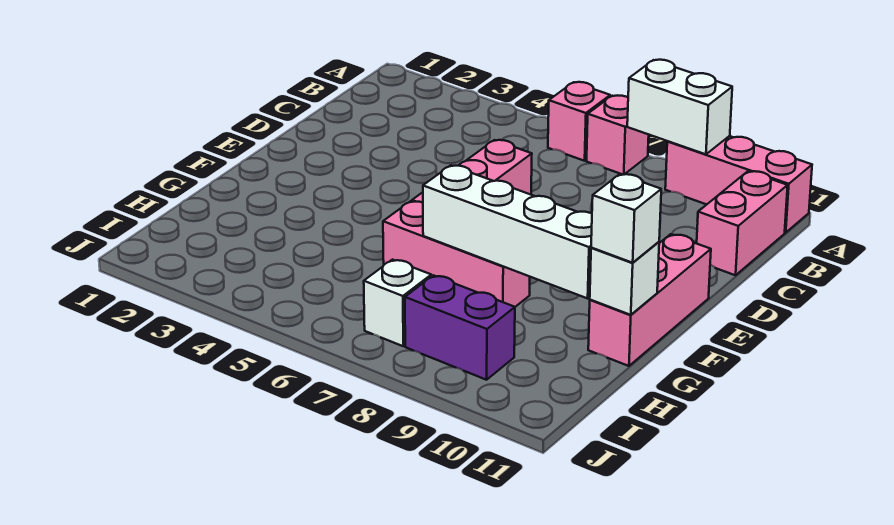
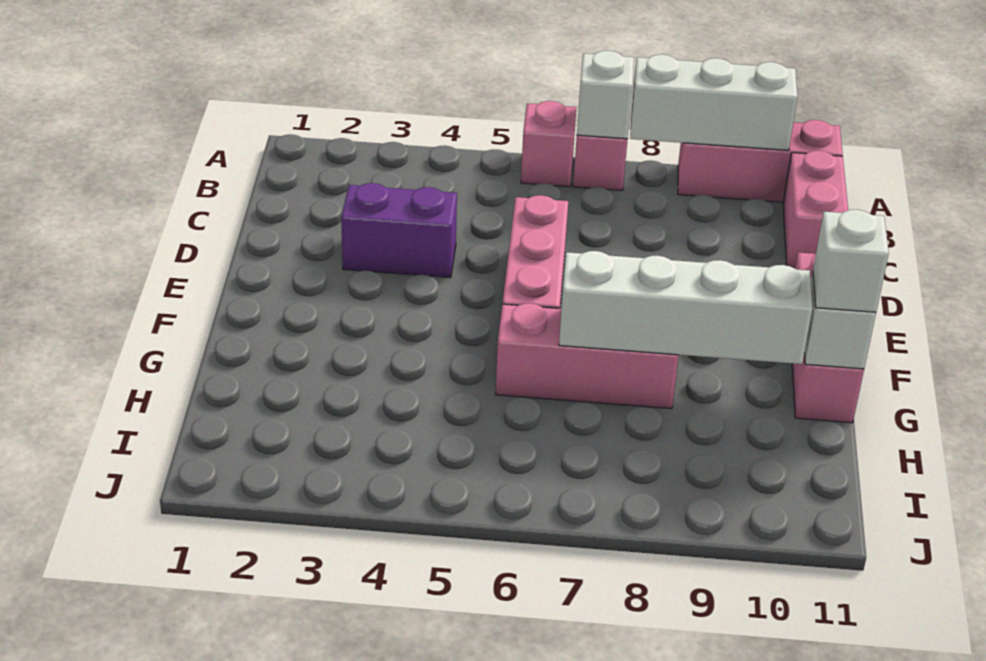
white brick A8:A9 level 2 -> white brick A8:A10 level 2
white brick I7 level 1 -> white brick A7 level 2
purple brick I8:I9 level 1 -> purple brick D3:D4 level 1

